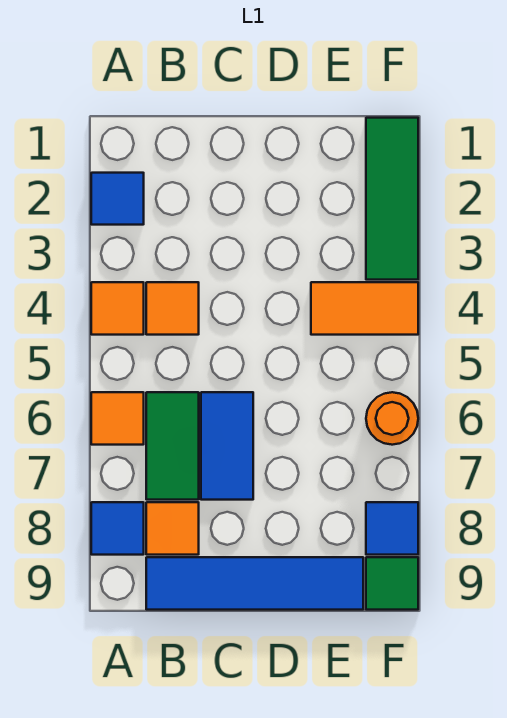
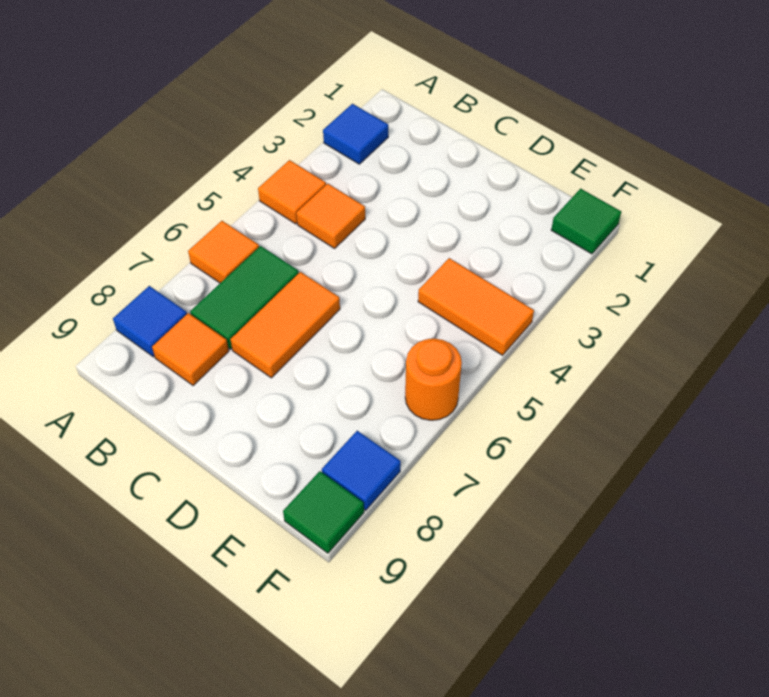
blue tile B9:E9 level 1 -> none
blue tile C6:C7 level 1 -> orange tile C6:C7 level 1
green tile F1:F3 level 1 -> green tile F1 level 1

